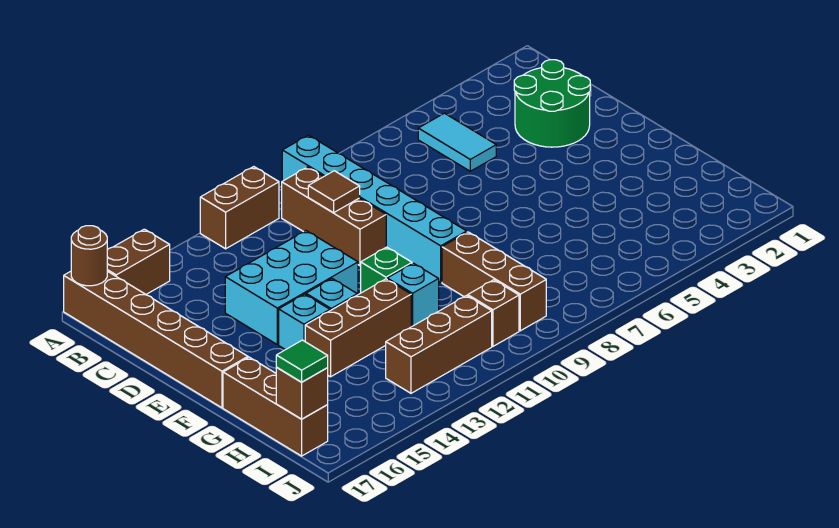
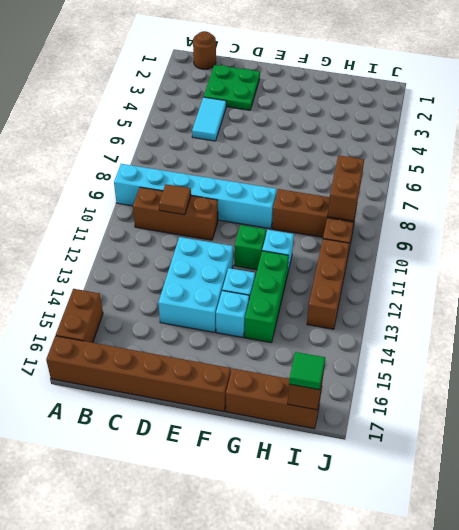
brown brick A11:A12 level 1 -> brown brick I8:I9 level 2
brown round brick A17 level 2 -> brown round brick B1 level 1
cyan tile B5:C5 level 1 -> cyan tile C4:C5 level 1
green round brick C2:D3 level 1 -> green plate C2:D3 level 1
brown brick G12:G14 level 1 -> green brick G12:G14 level 1

